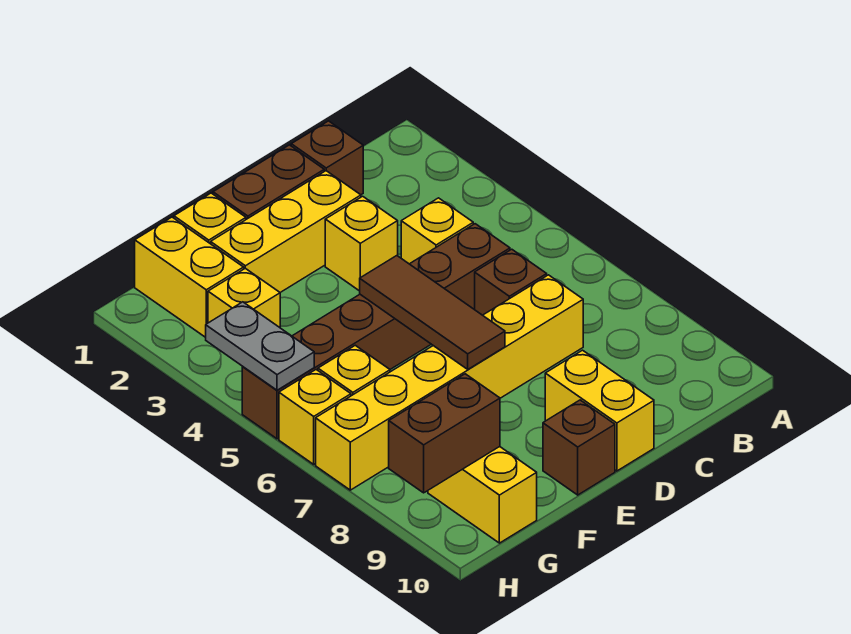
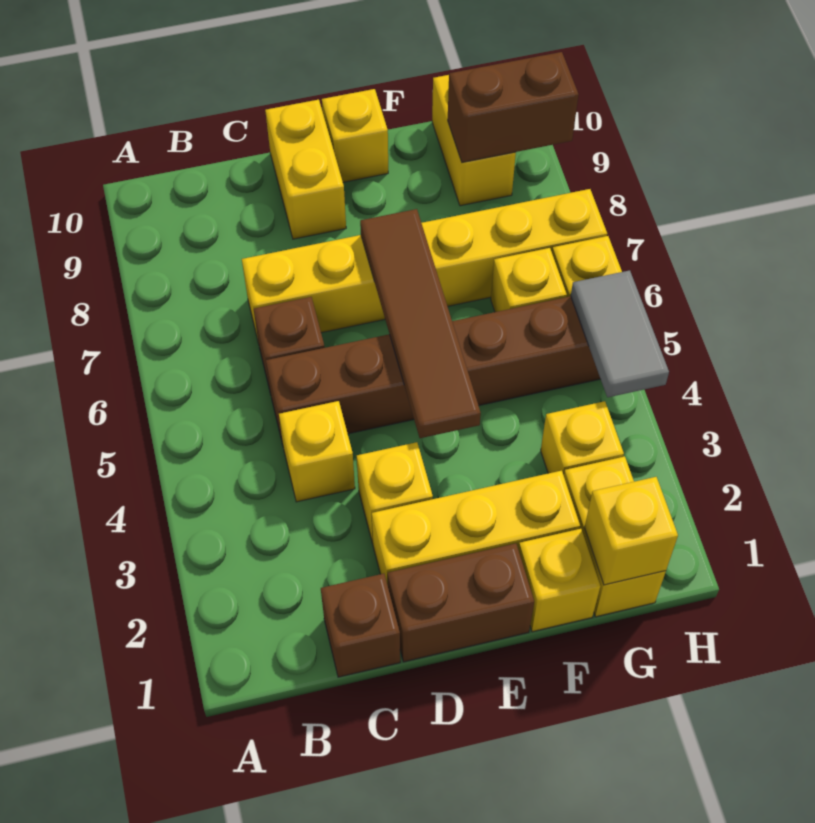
brown tile E5:E7 level 2 -> brown tile E4:E7 level 2
brown brick E10 level 1 -> yellow brick E10 level 1
none -> yellow brick G1 level 2
grey plate H4:H5 level 2 -> grey tile H4:H5 level 2

